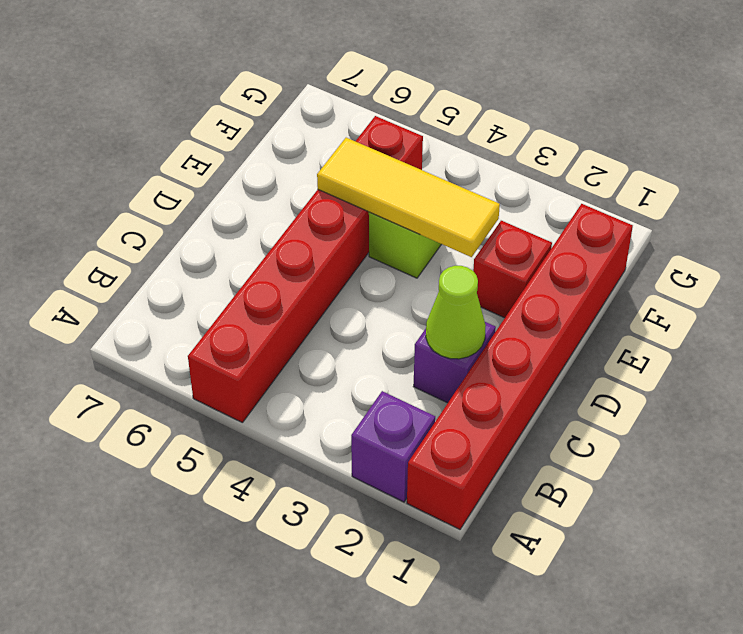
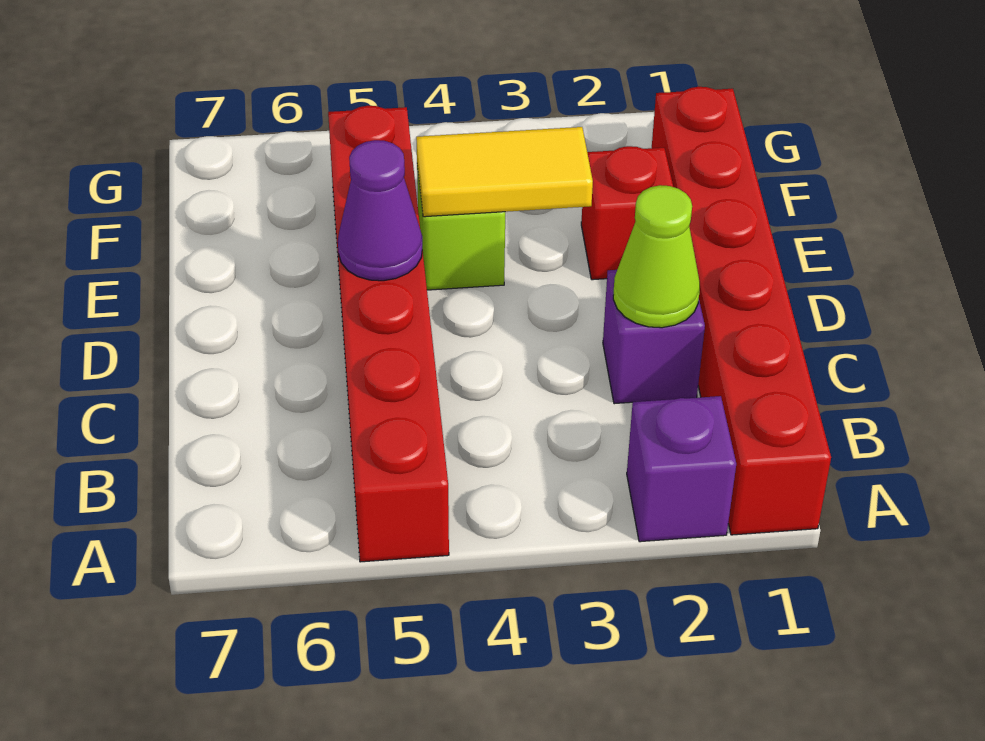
none -> purple cone D5 level 2
yellow tile E3:E5 level 2 -> yellow tile E3:E4 level 2

